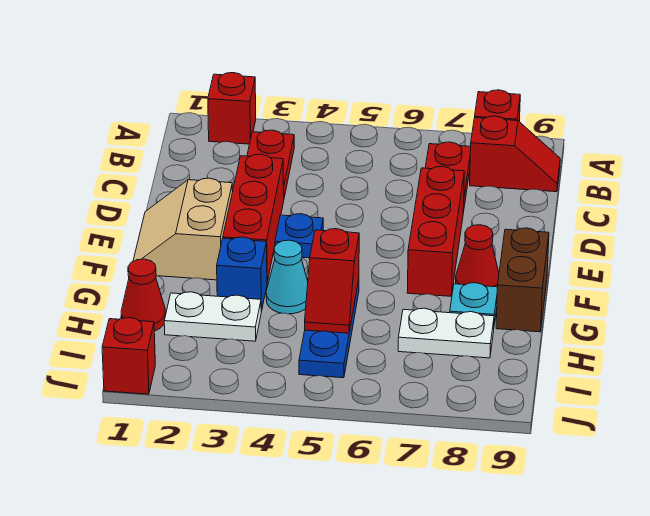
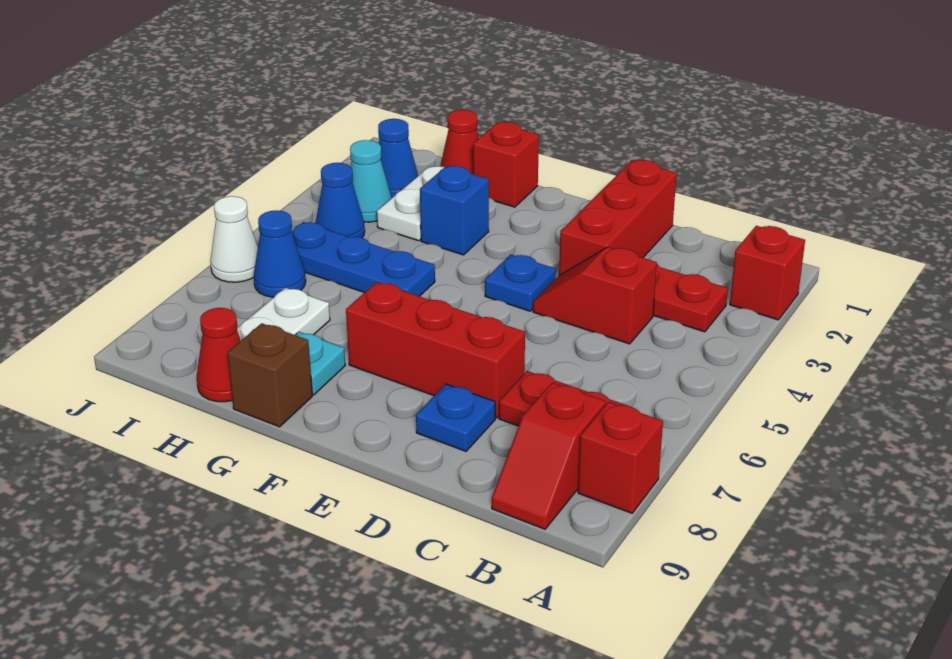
red brick D3:F3 level 1 -> red brick D1:D3 level 1
none -> blue plate D8 level 1
tan slope E1:F2 level 1 top 2 -> none
red cone F8 level 1 -> red cone H9 level 1
brown brick F9:G9 level 1 -> brown brick G9 level 1
cyan cone G4 level 1 -> cyan cone I3 level 1
red slope G5:H5 level 2 top G -> red slope C4:D4 level 1 top C
none -> blue cone I2 level 1
none -> blue cone I4 level 1
none -> blue cone I6 level 1
red brick J1 level 1 -> red brick G1 level 1
none -> white cone J6 level 1

